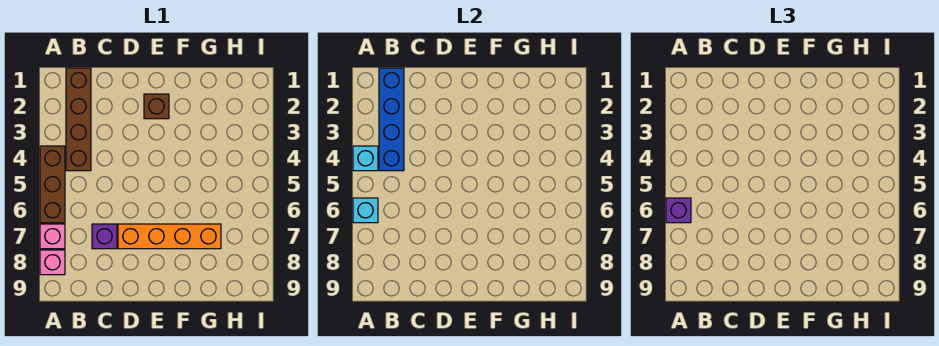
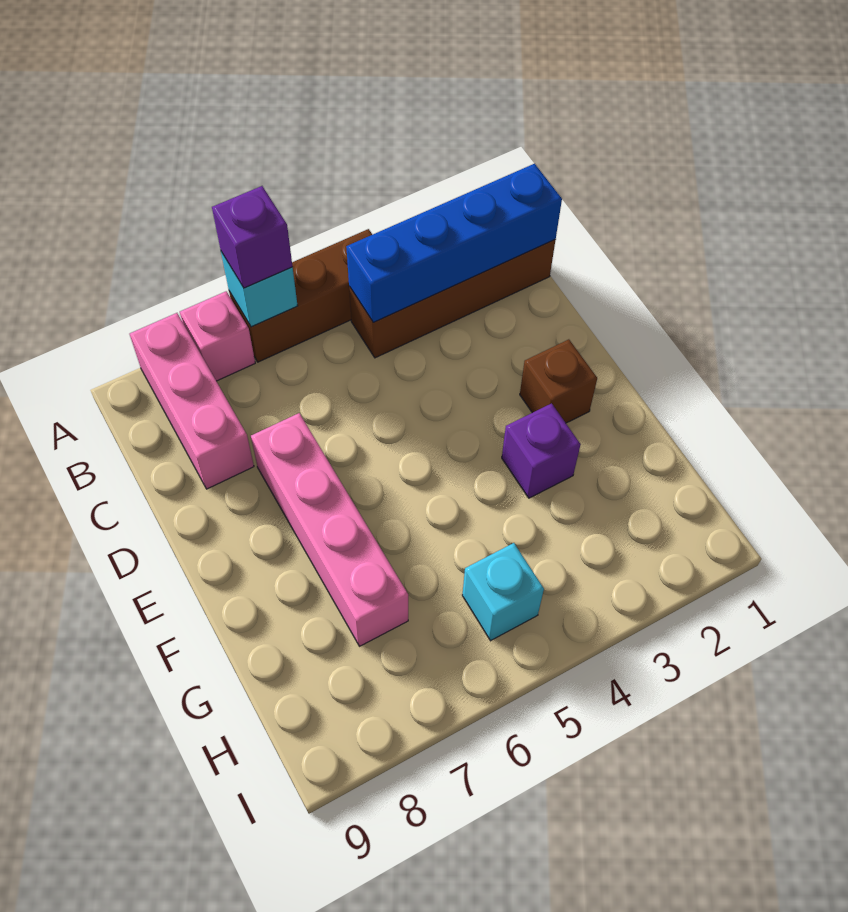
cyan brick A4 level 2 -> cyan brick H5 level 1
pink brick A8 level 1 -> pink brick A8:C8 level 1
purple brick C7 level 1 -> purple brick F3 level 1
orange brick D7:G7 level 1 -> pink brick D7:G7 level 1

